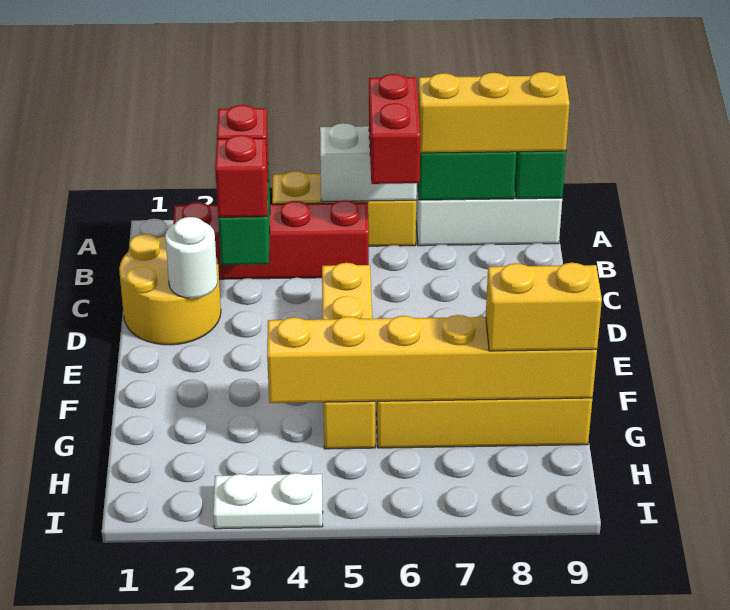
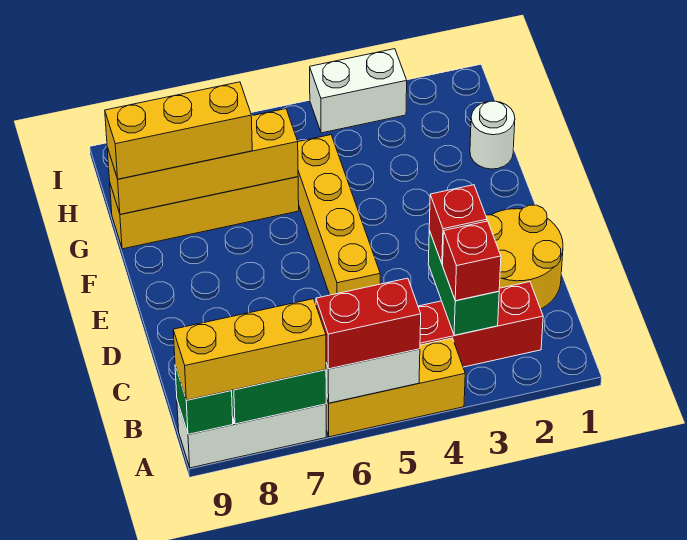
red brick A6:B6 level 3 -> red brick A5:A6 level 3
white round brick D2 level 2 -> white round brick G1 level 1
yellow brick G4:G9 level 2 -> yellow brick G6:G9 level 2
yellow brick G8:G9 level 3 -> yellow brick G7:G9 level 3
white plate I3:I4 level 1 -> white brick I3:I4 level 1

